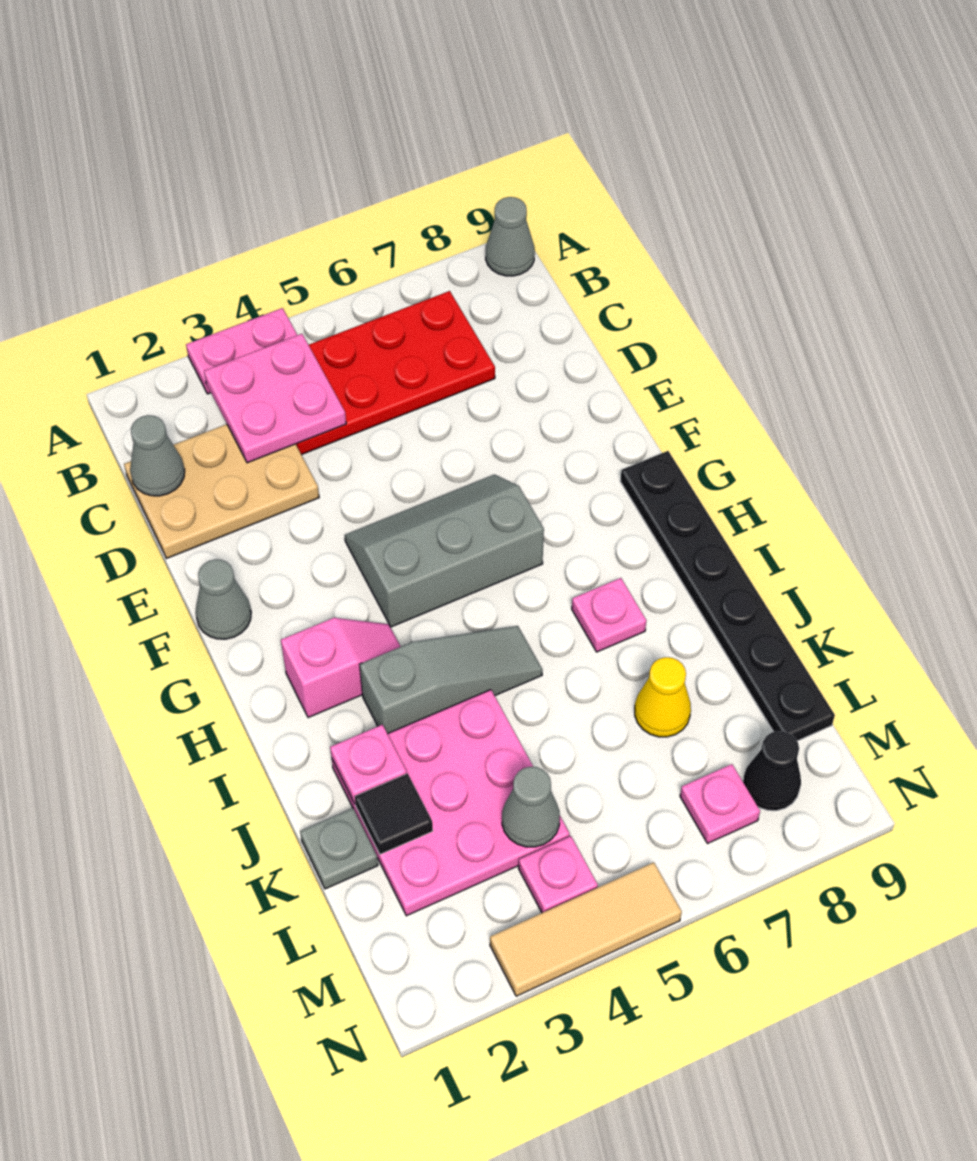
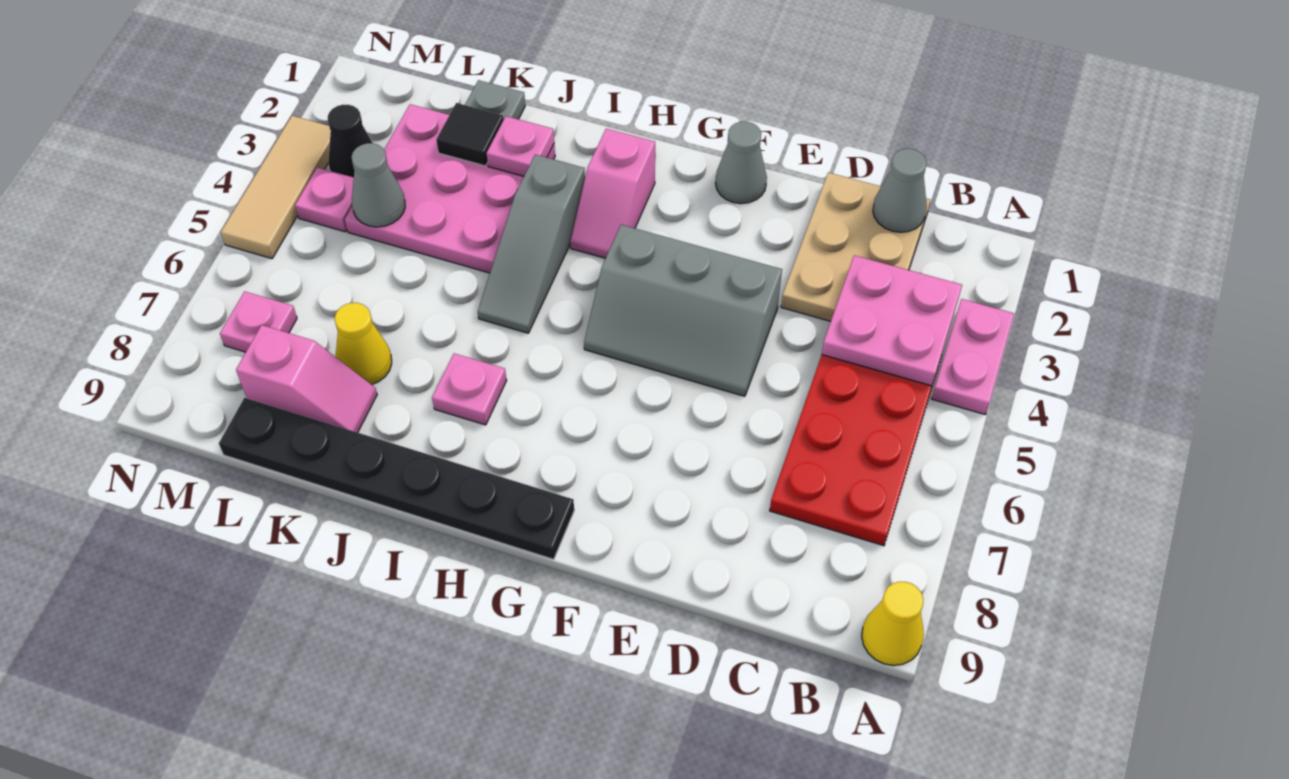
grey cone A9 level 1 -> yellow cone A9 level 1
grey slope F4:G6 level 1 top G -> grey slope E4:G5 level 1 top 4
none -> pink slope K8:L8 level 1 top L
black cone M8 level 1 -> black cone M3 level 1

